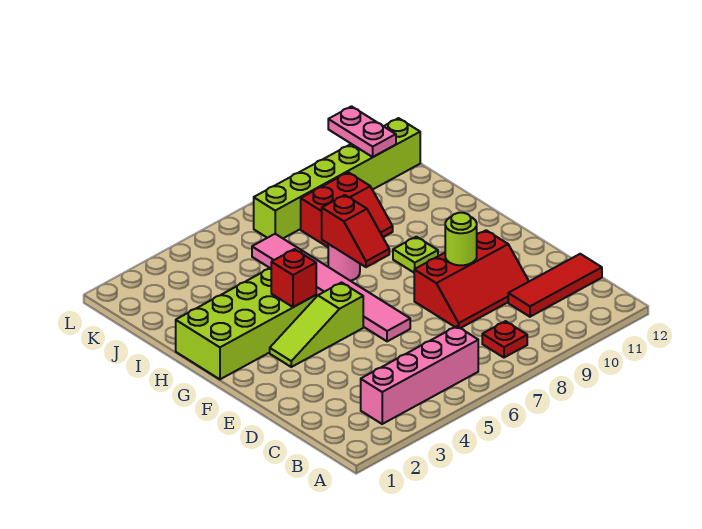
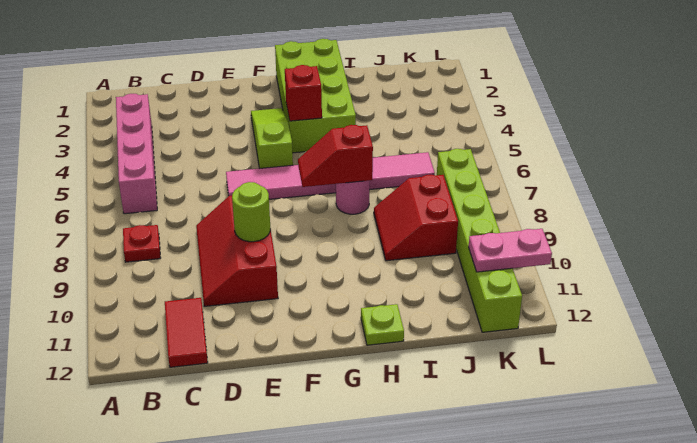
red tile C10:C12 level 1 -> red tile C11:C12 level 1
lime plate G9 level 1 -> lime plate H12 level 1

